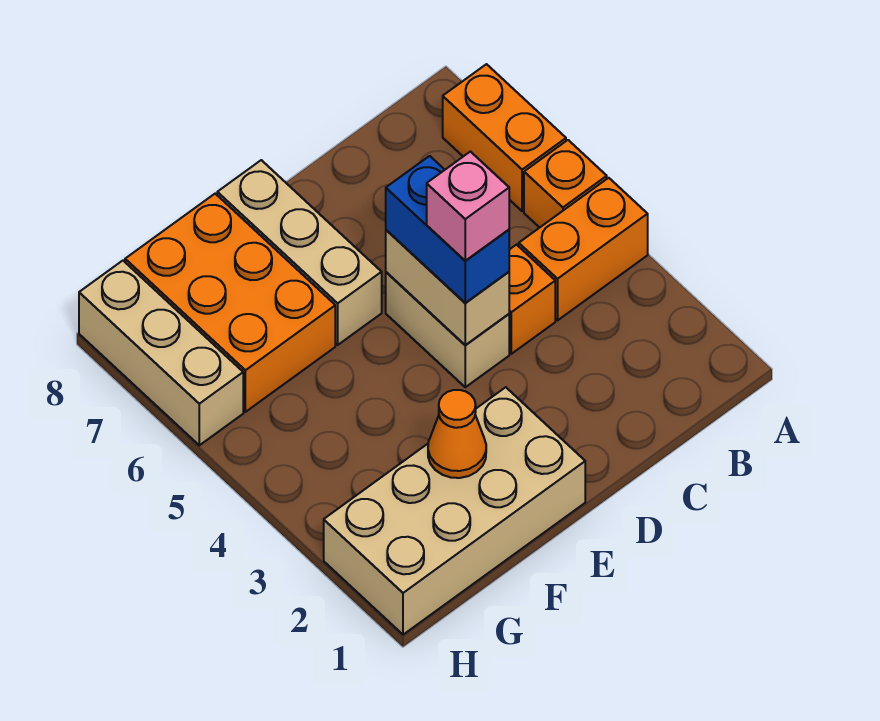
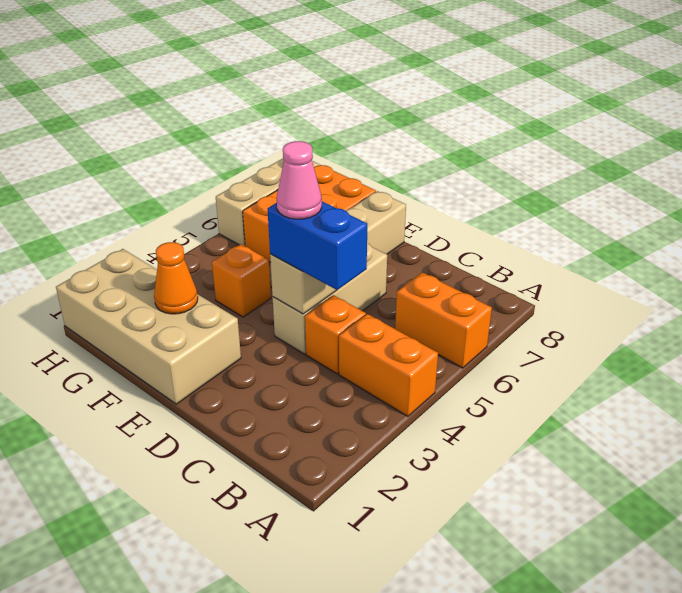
orange brick A5 level 1 -> orange brick F4 level 1
orange brick A6:A7 level 1 -> orange brick A6:B6 level 1
tan brick D4:D5 level 1 -> tan brick D4:D6 level 1
blue brick D4:D5 level 3 -> blue brick C4:D4 level 3
pink brick D4 level 4 -> pink cone D4 level 4

